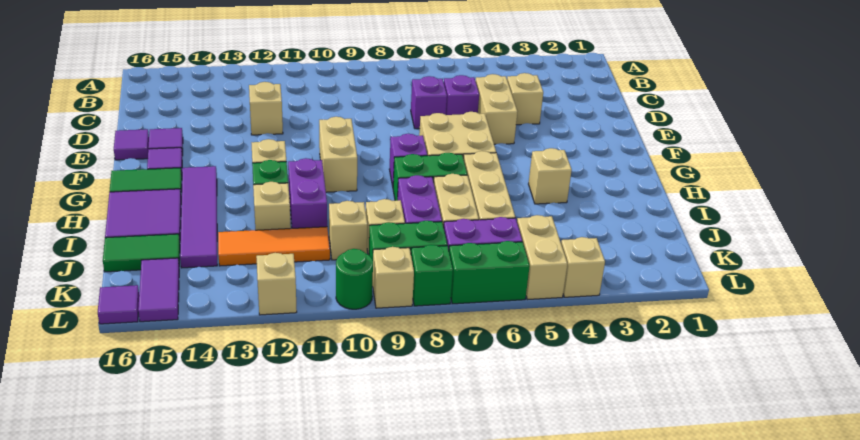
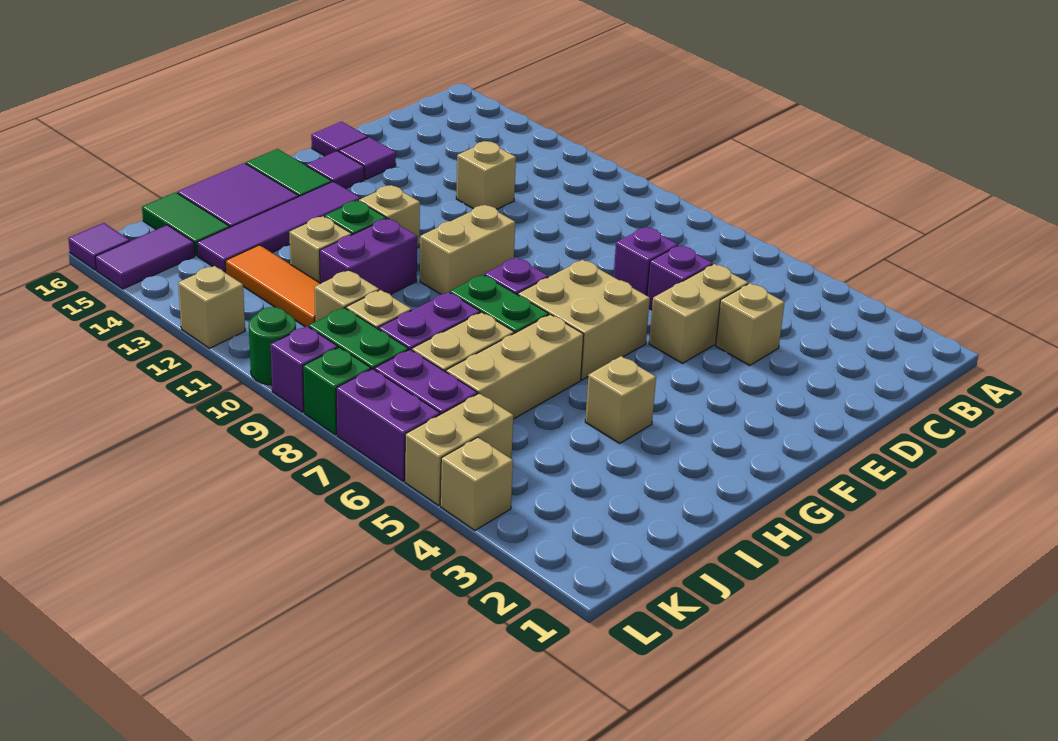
green brick L6:L7 level 1 -> purple brick L6:L7 level 1
tan brick L9 level 1 -> purple brick L9 level 1

